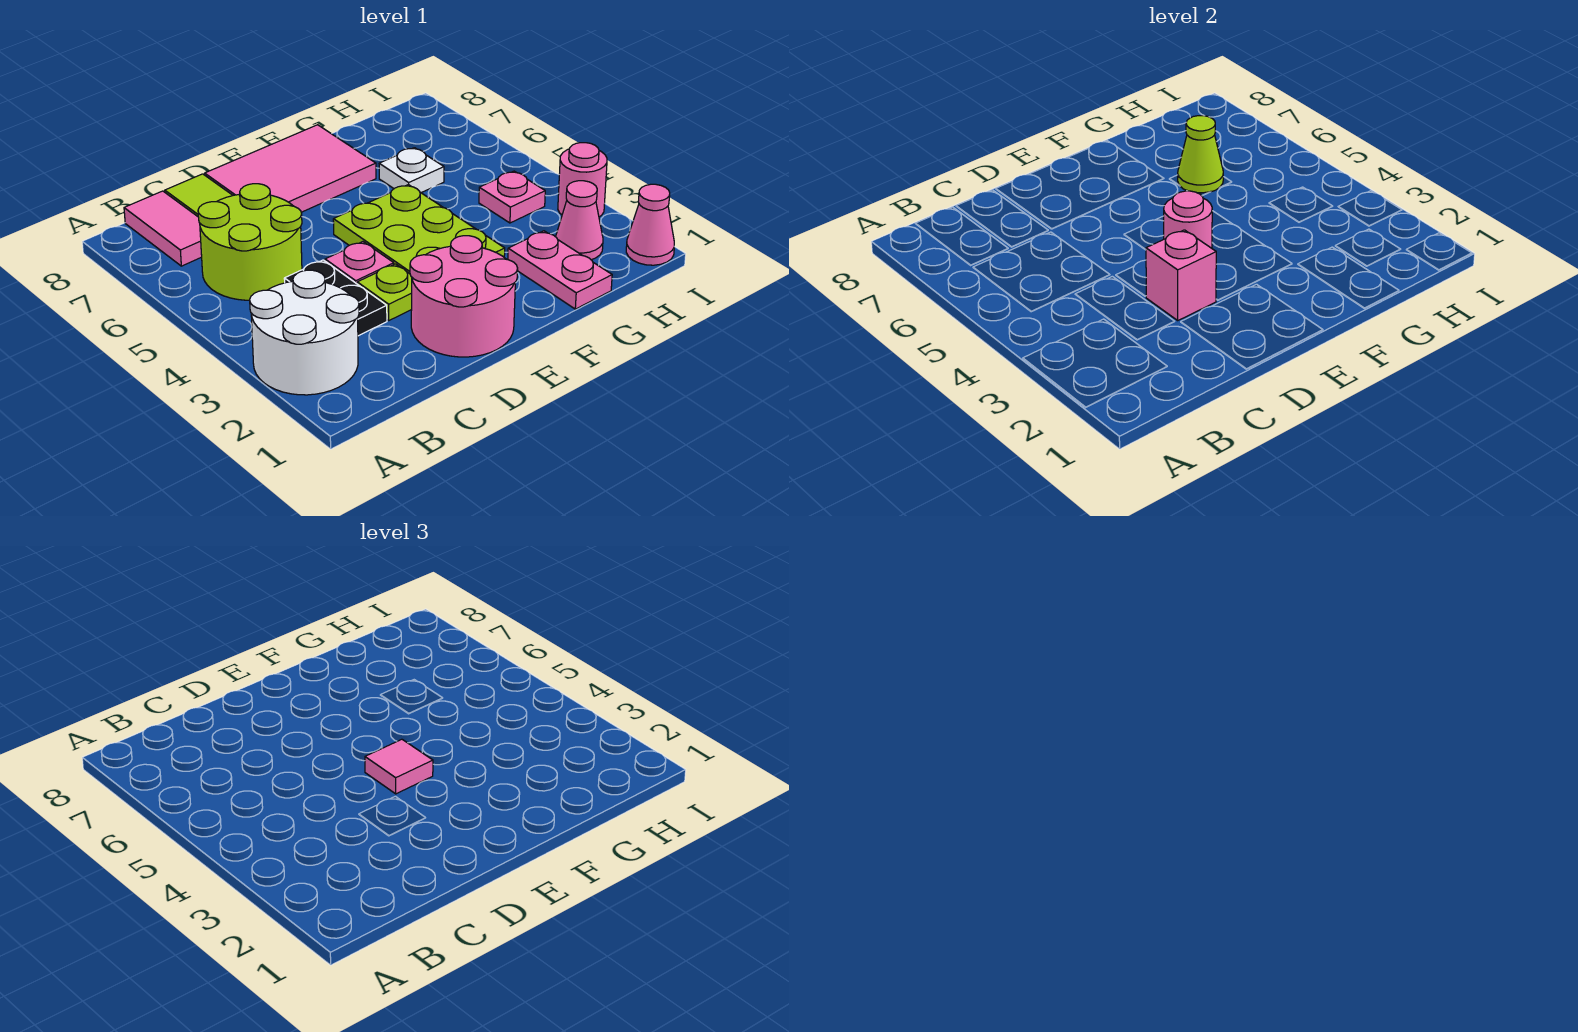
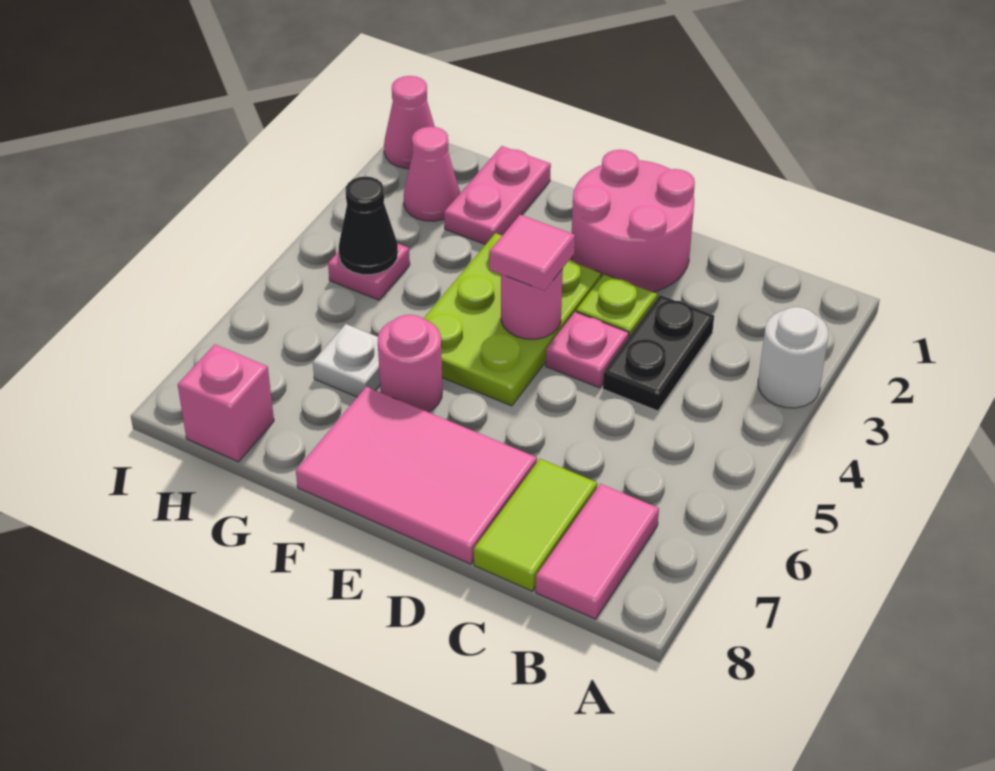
white round brick A2:B3 level 1 -> white round brick A3 level 1
lime round brick B5:C6 level 1 -> none
pink brick D3 level 2 -> pink brick H8 level 1
lime cone G6 level 2 -> none
none -> black cone H4 level 2
pink round brick I3 level 1 -> pink round brick F6 level 1

